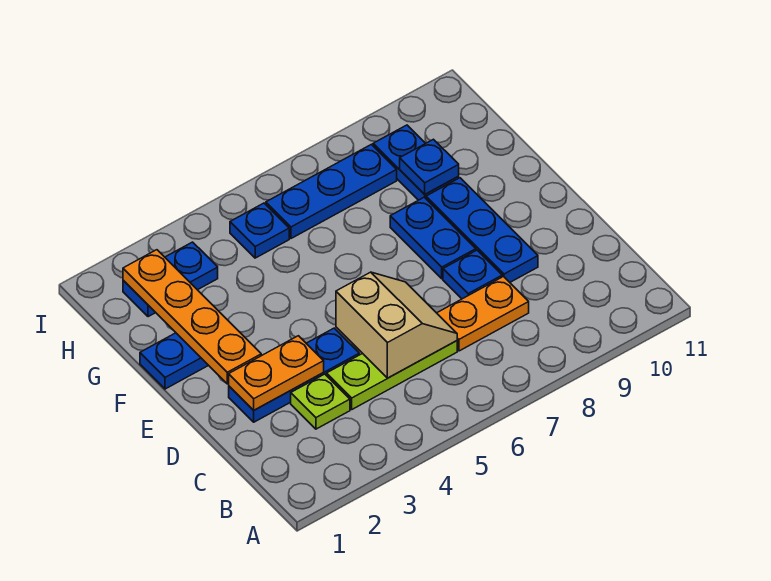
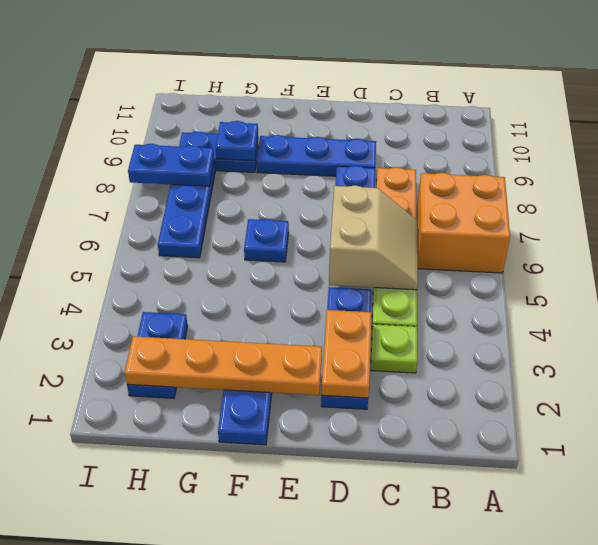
none -> orange brick A6:B7 level 1
tan slope C5:D6 level 2 top 5 -> tan slope C5:D6 level 2 top D
blue plate E8:F8 level 1 -> blue plate H8:I8 level 2
blue plate H5 level 1 -> blue plate F6 level 1

